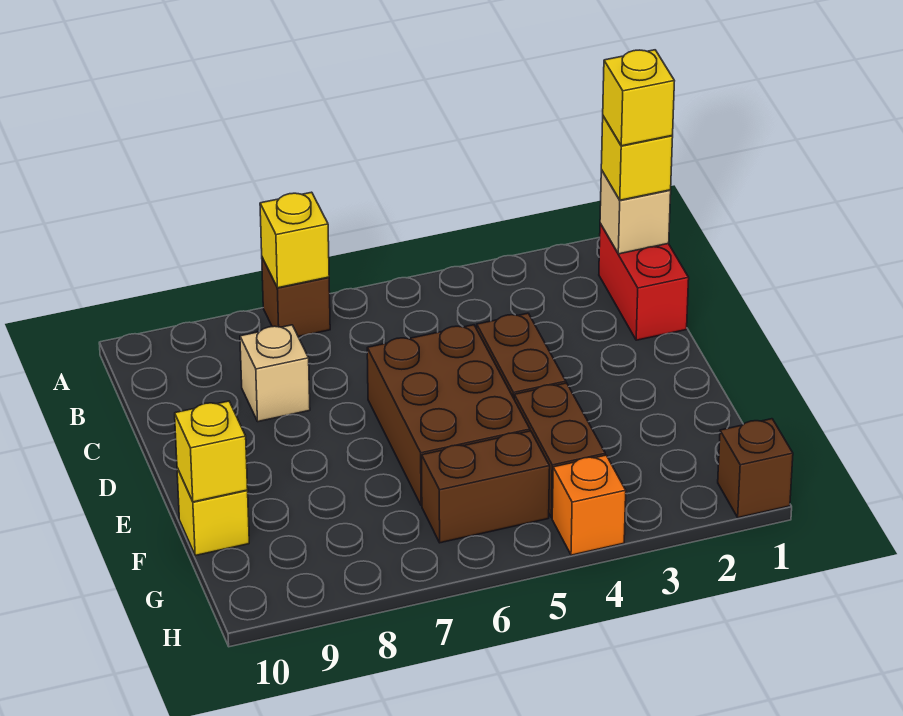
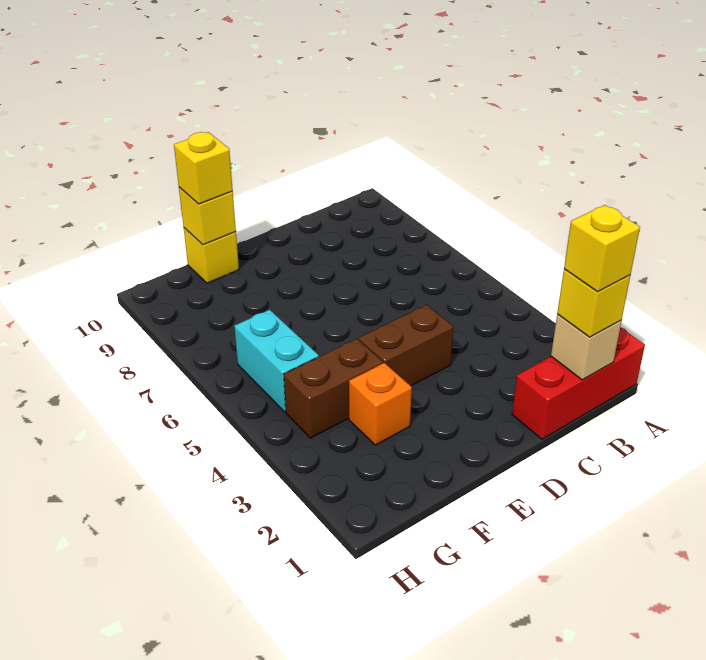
brown brick A7 level 1 -> none
yellow brick A7 level 2 -> yellow brick F10 level 3
red brick B1:C1 level 1 -> red brick A1:C1 level 1
tan brick C8 level 1 -> none
brown brick D5:F6 level 1 -> none
brown brick G5:G6 level 1 -> cyan brick G5:G6 level 1
brown brick H1 level 1 -> none
orange brick H4 level 1 -> orange brick F3 level 1

